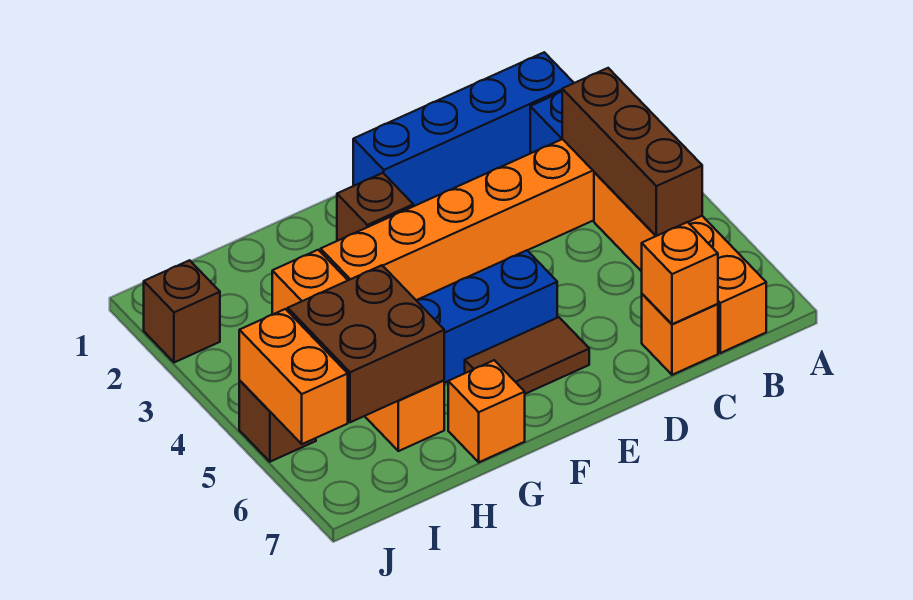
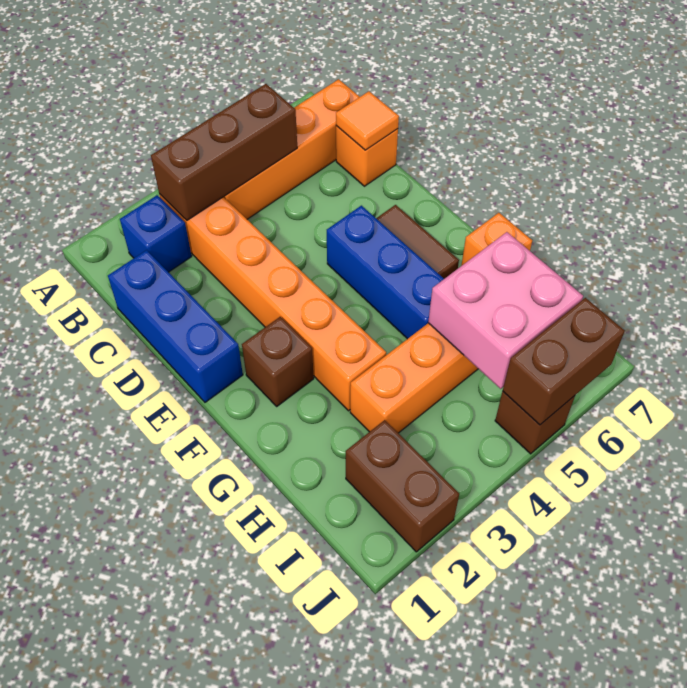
blue brick B1:E1 level 1 -> blue brick C1:E1 level 1
orange brick C7 level 2 -> orange tile C7 level 2
brown brick H5:I6 level 2 -> pink brick H5:I6 level 2
brown brick J2 level 1 -> brown brick I2:J2 level 1
orange brick J5:J6 level 2 -> brown brick J5:J6 level 2

